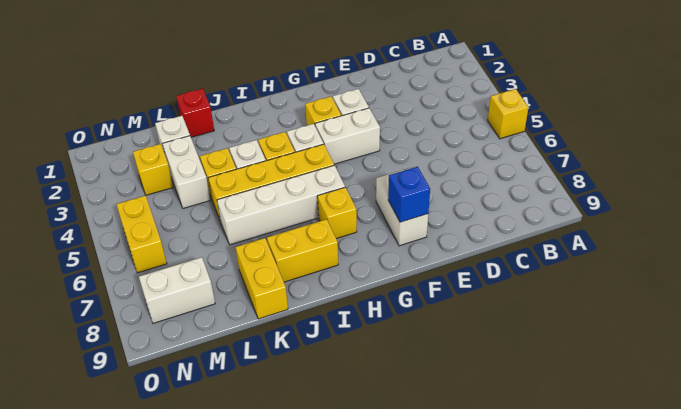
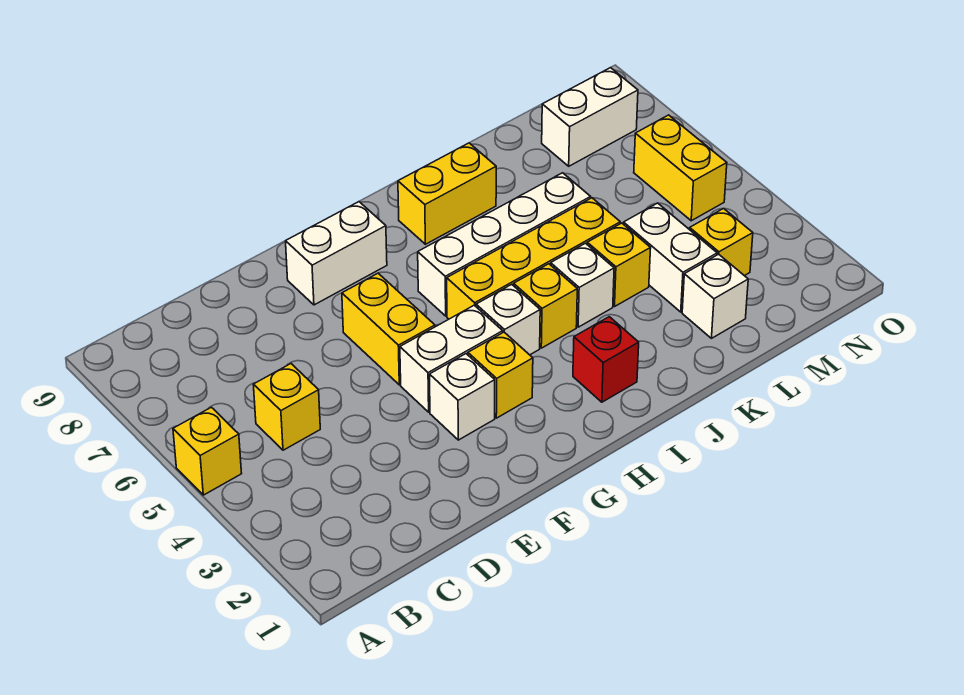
white brick F7:F8 level 1 -> white brick F8:G8 level 1
blue brick F8 level 2 -> none
yellow brick H7 level 1 -> yellow brick C5 level 1
red brick K1 level 1 -> red brick I2 level 1
yellow brick K8:K9 level 1 -> yellow brick F5:F6 level 1

